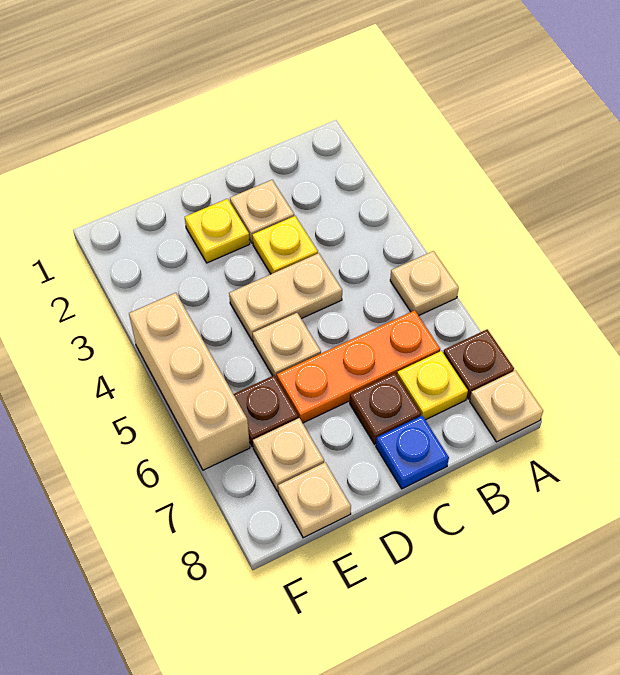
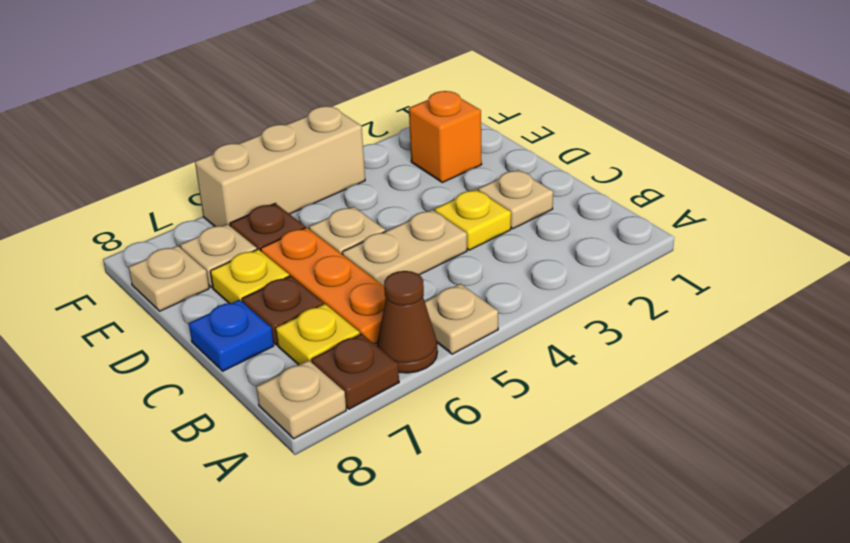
none -> brown cone A6 level 1
tan plate C4:D4 level 1 -> tan plate C4:C5 level 1
yellow plate D2 level 1 -> yellow plate D7 level 1
none -> orange brick E2 level 1

